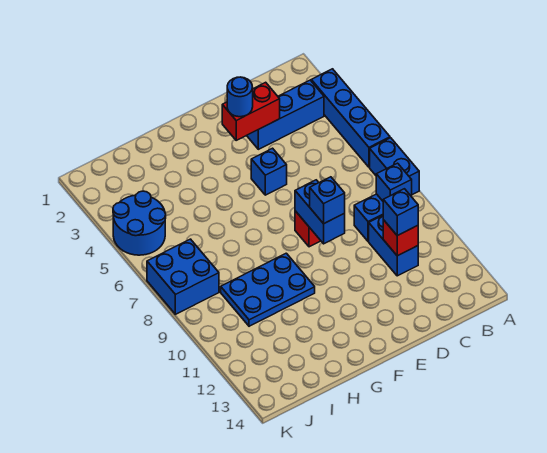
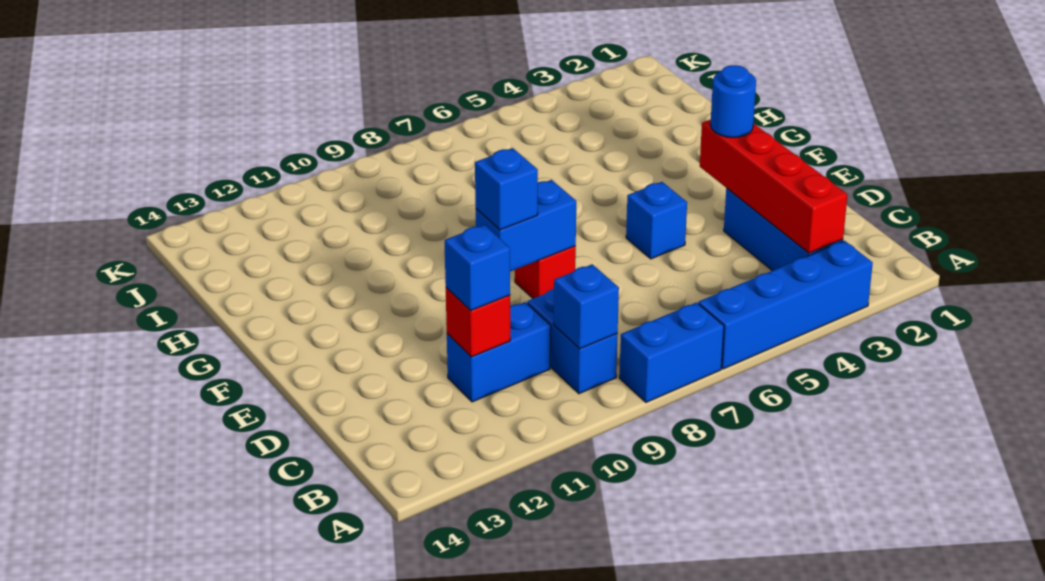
red brick D3:E3 level 2 -> red brick B3:E3 level 2
blue plate G9:I10 level 1 -> none
blue round brick J4:K5 level 1 -> none
blue brick J7:K8 level 1 -> none

